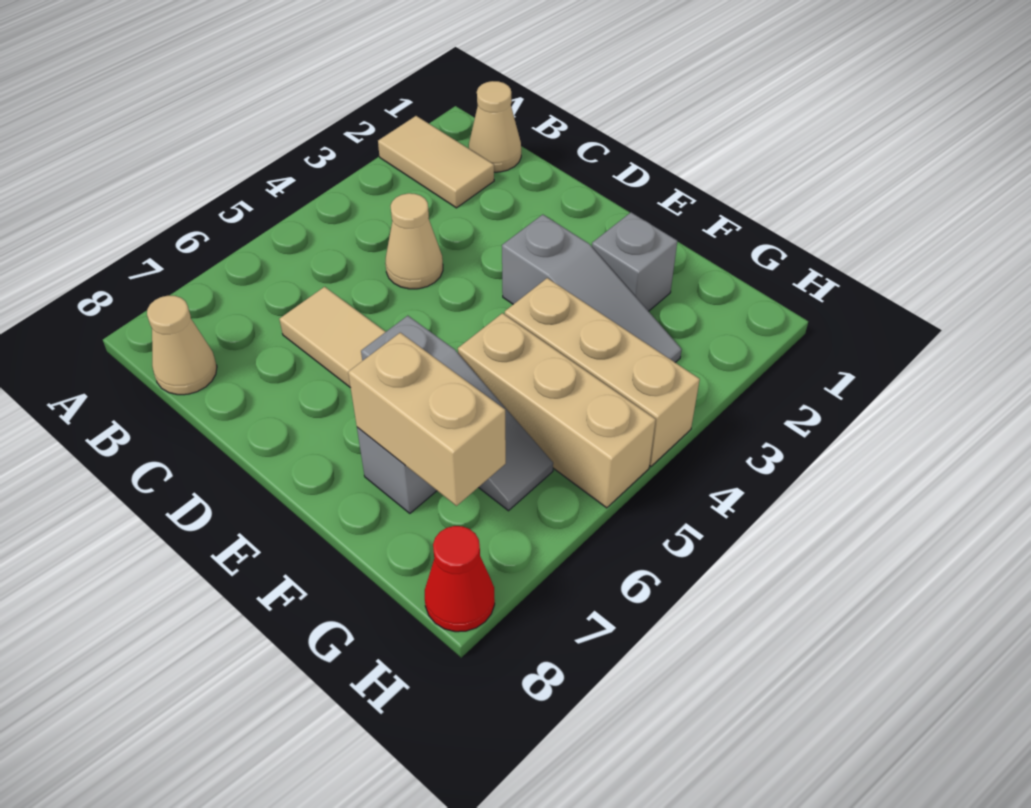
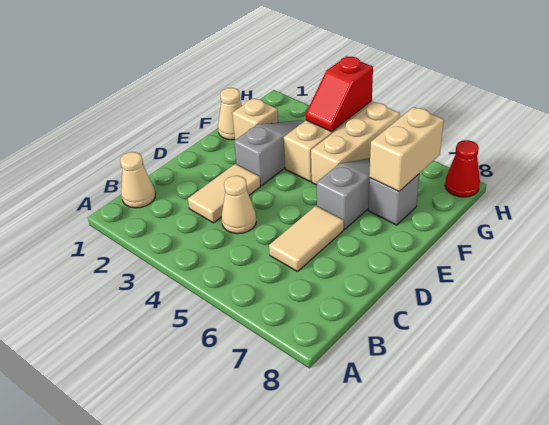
tan tile A2:B2 level 1 -> tan tile C3:D3 level 1
tan cone B8 level 1 -> tan cone F1 level 1
grey brick F2 level 1 -> tan brick F2 level 1
none -> red slope G4:H4 level 2 top H

